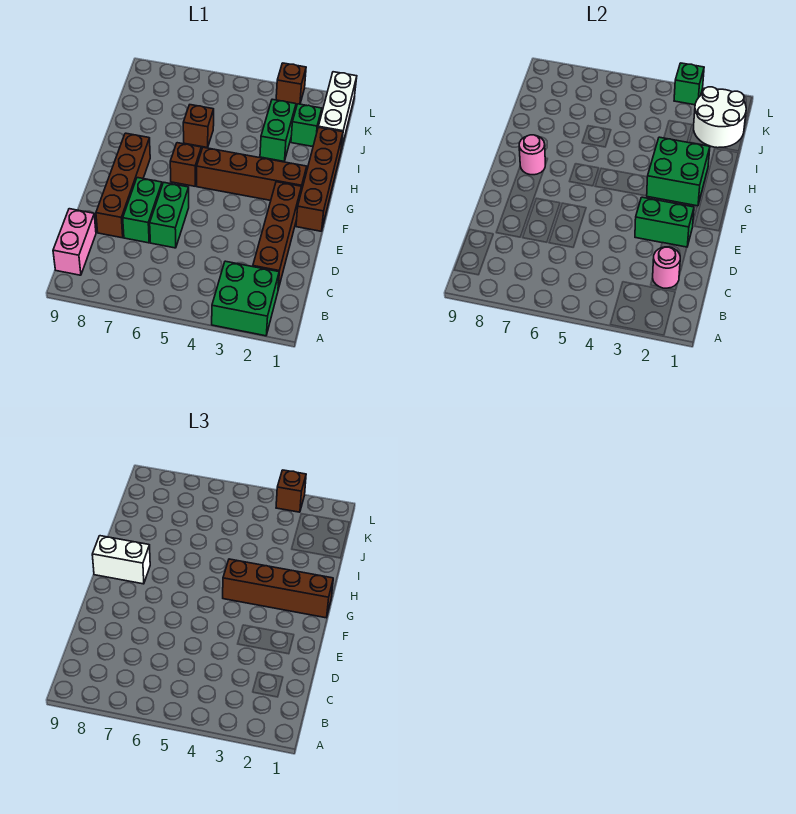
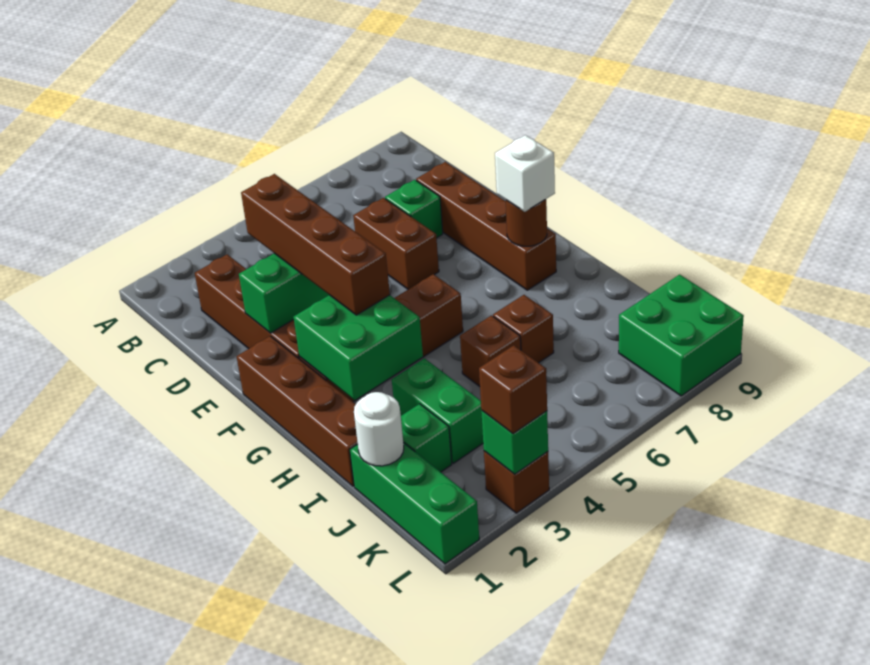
green brick A2:B3 level 1 -> green brick K8:L9 level 1
pink brick B9:C9 level 1 -> none
pink round brick C2 level 2 -> none
green brick D6:E6 level 1 -> brown brick D6:E6 level 1
green brick D7:E7 level 1 -> green brick D7 level 1
brown brick G1:G4 level 3 -> brown brick D3:G3 level 3
brown brick G6 level 1 -> brown brick I5 level 1
pink round brick G8 level 2 -> brown round brick G8 level 2
white brick G8:G9 level 3 -> white brick G8 level 3
white brick J1:L1 level 1 -> green brick J1:L1 level 1
white round brick J1:K2 level 2 -> white round brick J1 level 2

